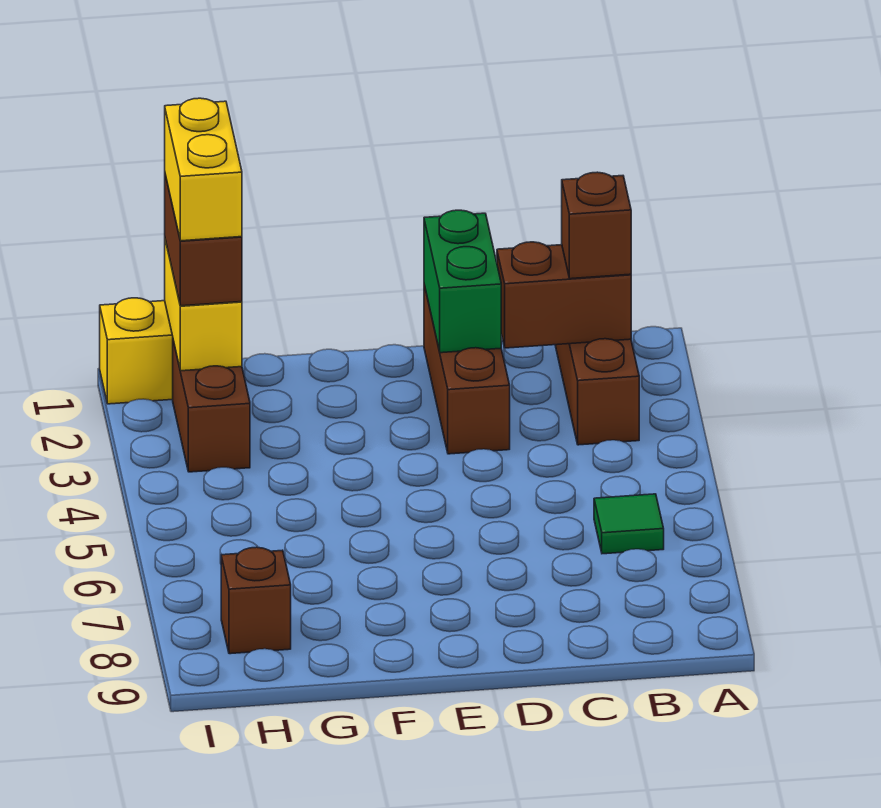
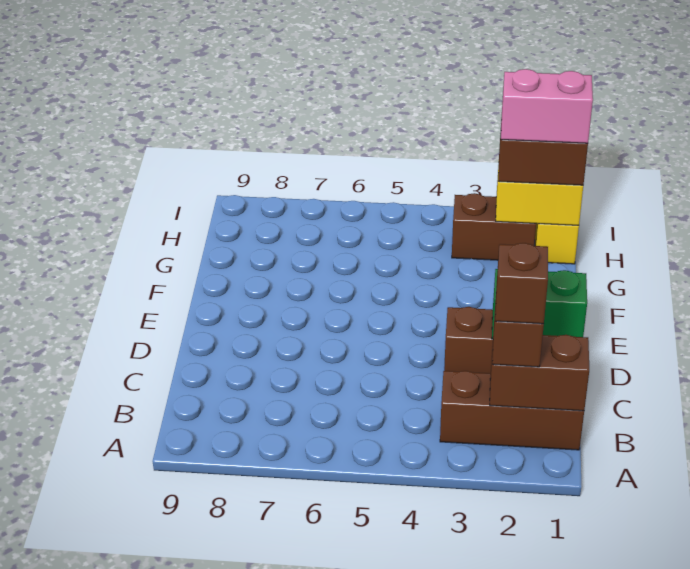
brown brick B2:C2 level 2 -> brown brick B1:B2 level 2
green tile B6 level 1 -> none
yellow brick H1:H2 level 4 -> pink brick H1:H2 level 4
brown brick H8 level 1 -> brown brick B2 level 4

